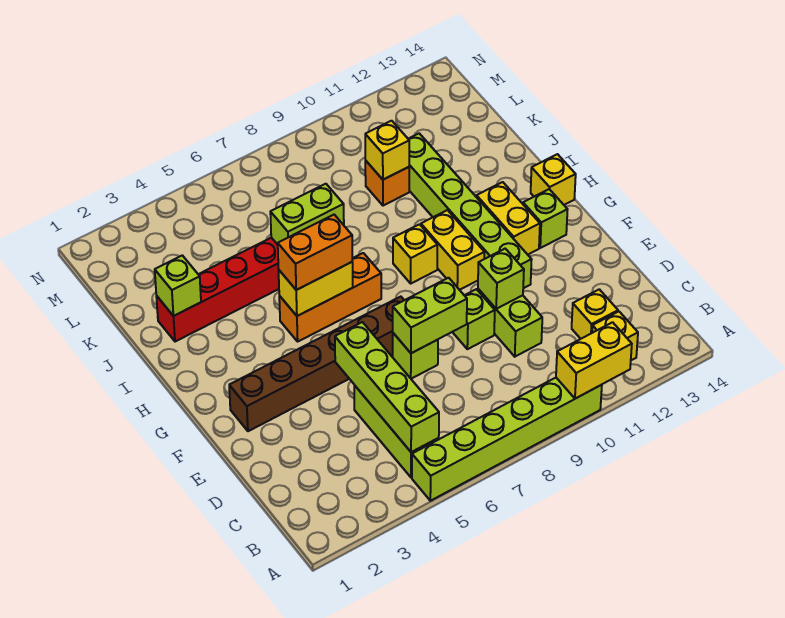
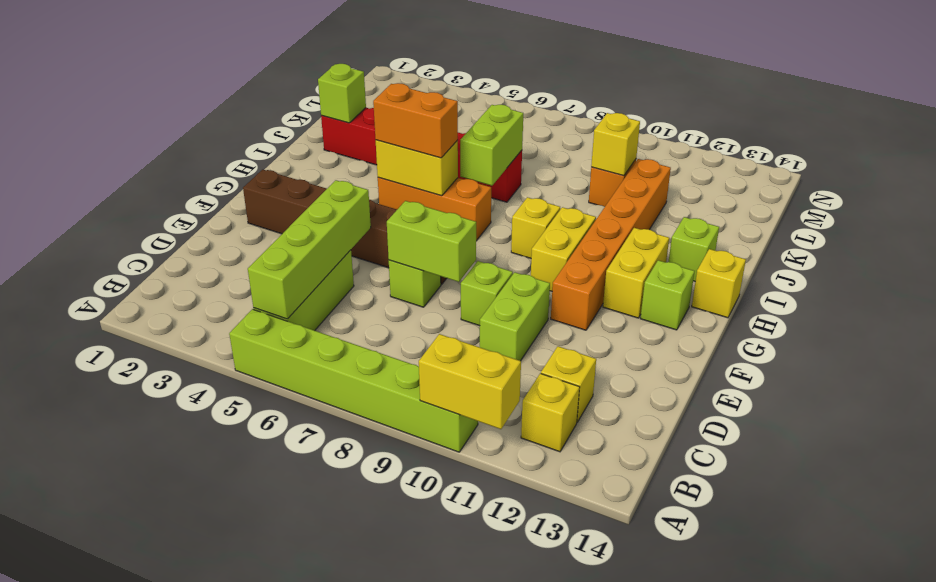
lime brick E10 level 2 -> lime brick I13 level 1
lime brick F11:K11 level 1 -> orange brick F11:K11 level 1
lime brick J6:J7 level 2 -> lime brick I7:J7 level 2

